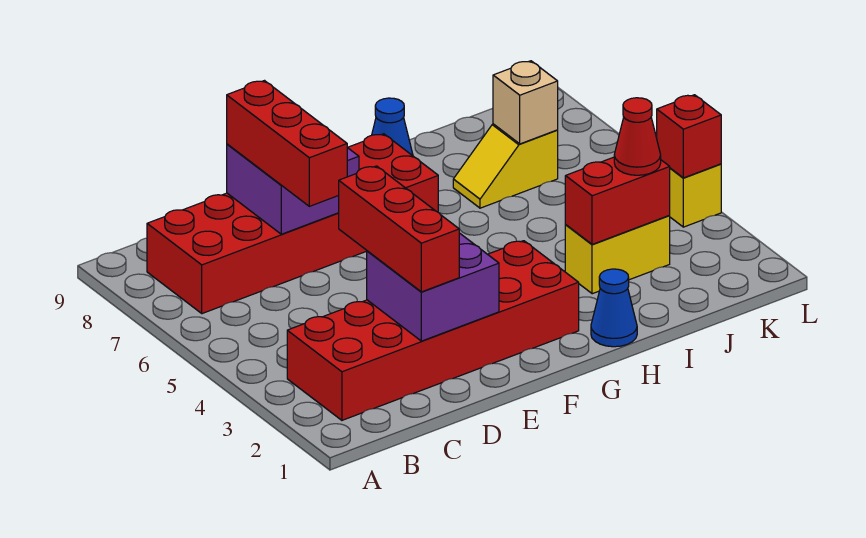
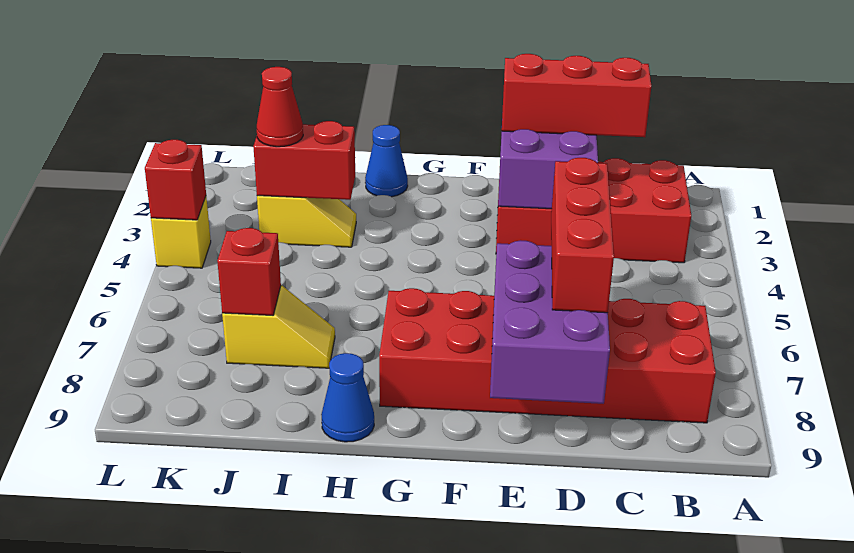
red brick B2:G3 level 1 -> red brick B2:E3 level 1
red brick D2:D4 level 3 -> red brick C2:E2 level 3
purple brick D7:E8 level 2 -> purple brick D7:E9 level 2
yellow brick I3:J3 level 1 -> yellow slope I3:J3 level 1 top J
tan brick J7 level 2 -> red brick J7 level 2

